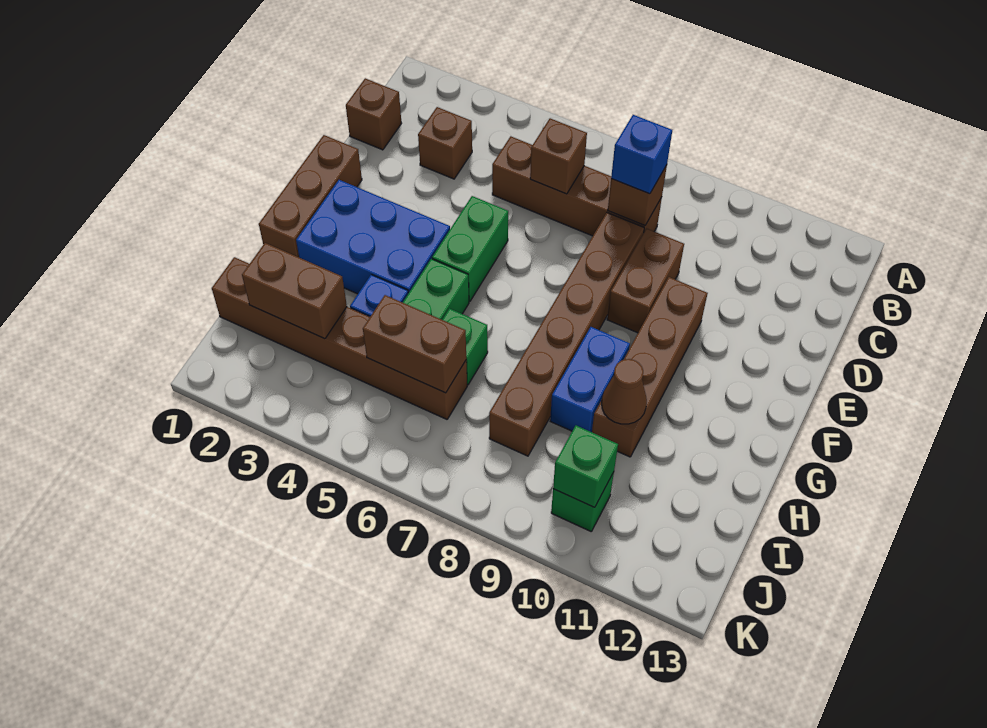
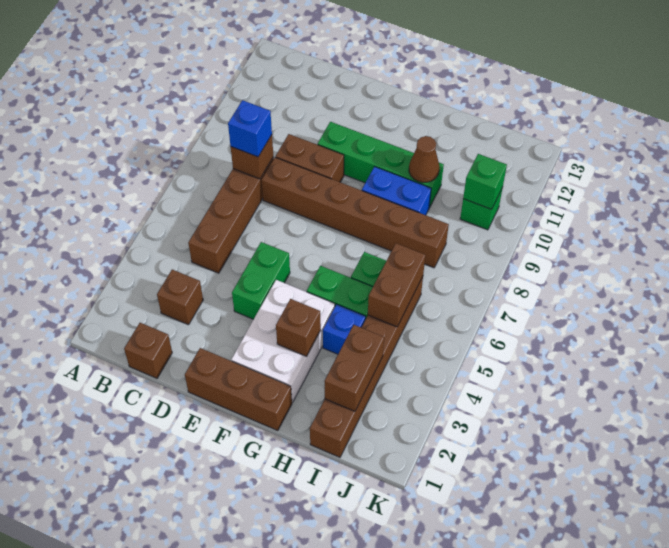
brown brick C6 level 2 -> brown brick G3 level 2
green brick E5:F5 level 1 -> green brick E4:E5 level 1
brown brick E10:H10 level 1 -> green brick E10:H10 level 1
blue brick F2:G4 level 1 -> white brick F2:G4 level 1

